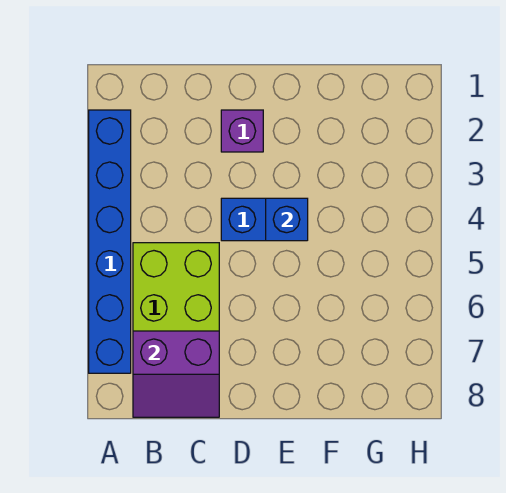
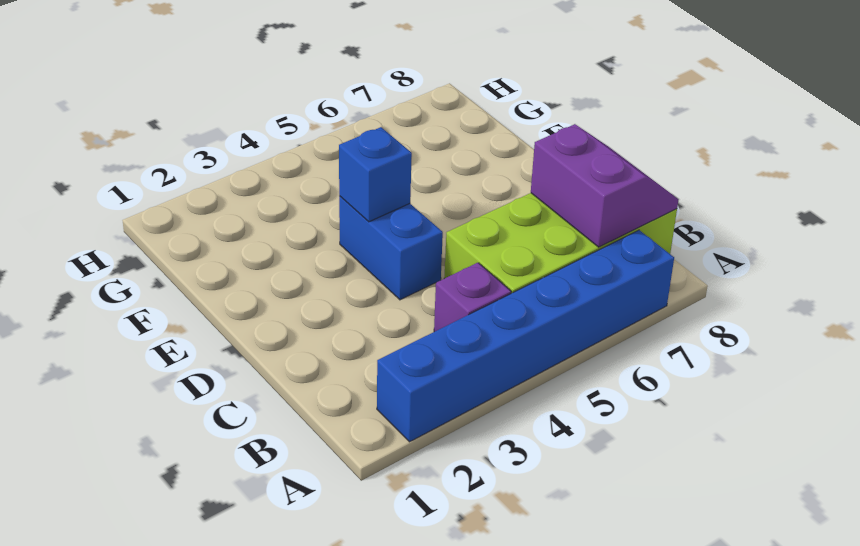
purple brick D2 level 1 -> purple brick B4 level 1

